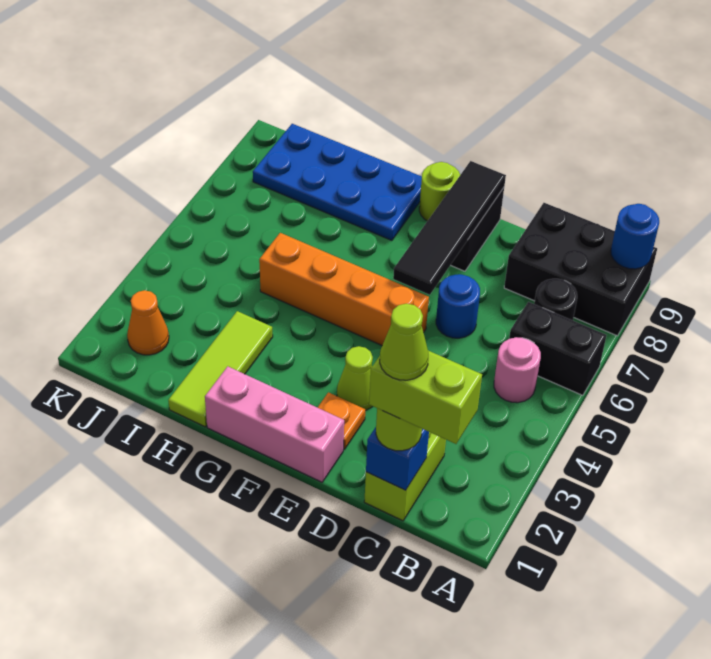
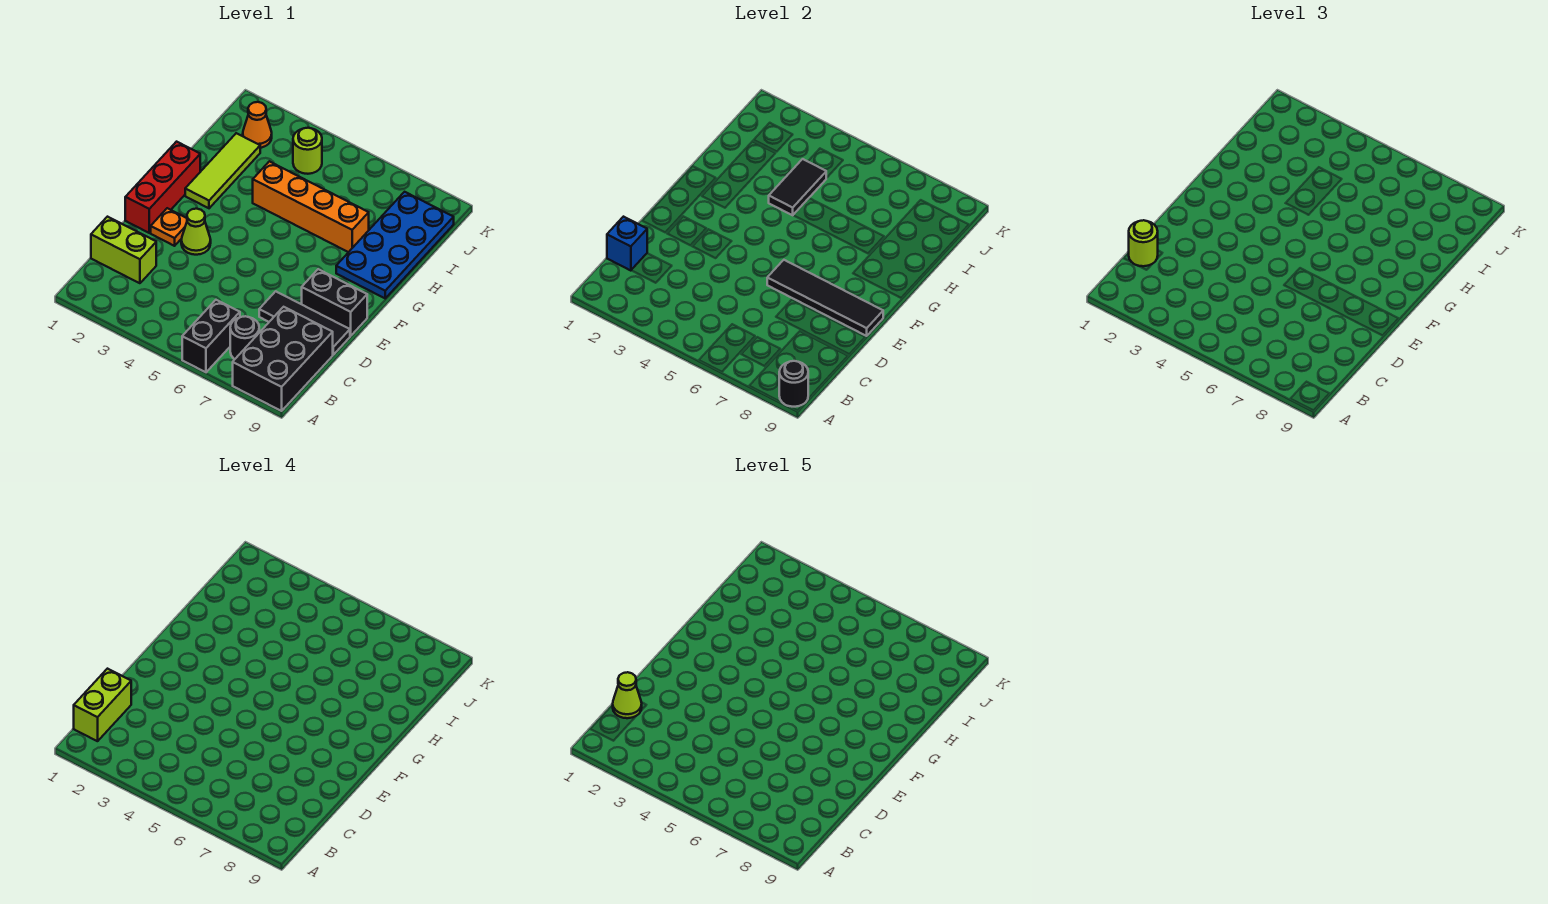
blue round brick A9 level 2 -> black round brick A9 level 2
pink round brick B5 level 1 -> none
blue round brick D6 level 1 -> none
none -> black tile D7:D9 level 1
pink brick E1:G1 level 1 -> red brick E1:G1 level 1
orange brick E5:H5 level 1 -> orange brick H4:H7 level 1
lime round brick F9 level 1 -> lime round brick J4 level 1
lime tile H1:H3 level 1 -> lime tile G2:I2 level 1
none -> black tile H4:I4 level 2

